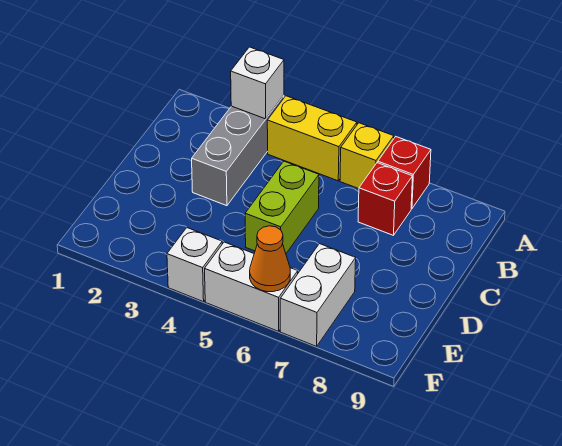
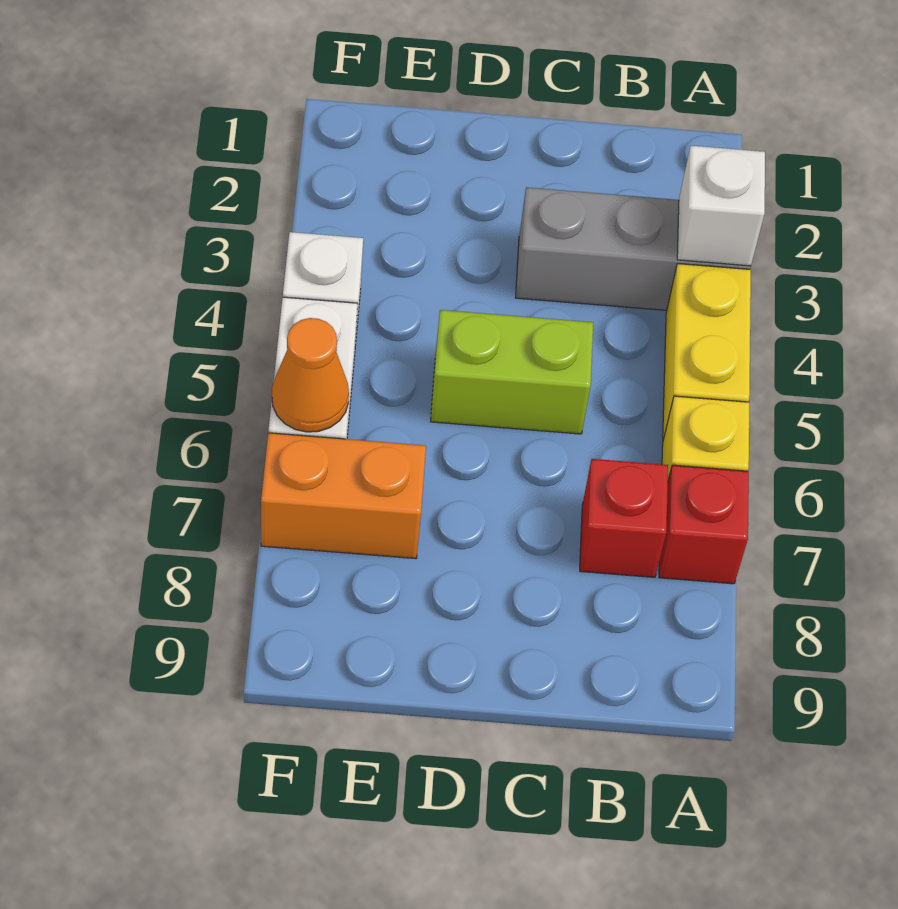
white brick E7:F7 level 1 -> orange brick E7:F7 level 1

